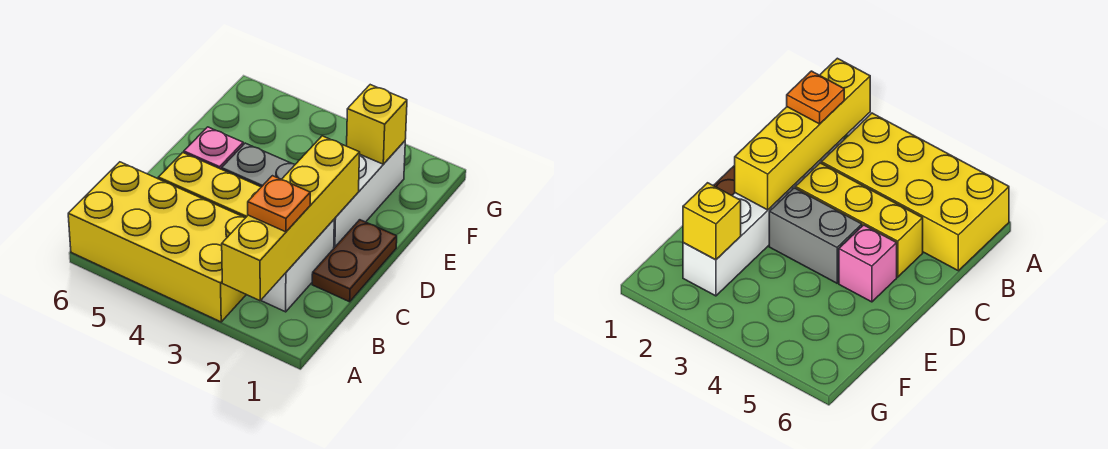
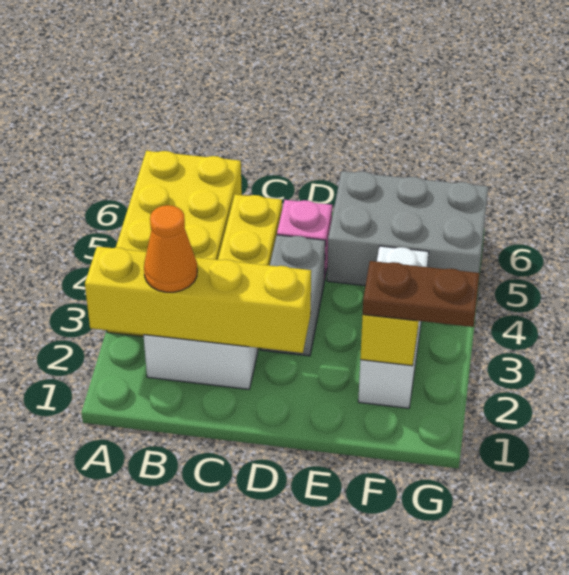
orange plate B2 level 3 -> orange cone B2 level 3
brown plate C1:D1 level 1 -> brown plate F2:G2 level 3
white brick D2:F2 level 1 -> white brick F2:F4 level 1
none -> grey brick E5:G6 level 1

